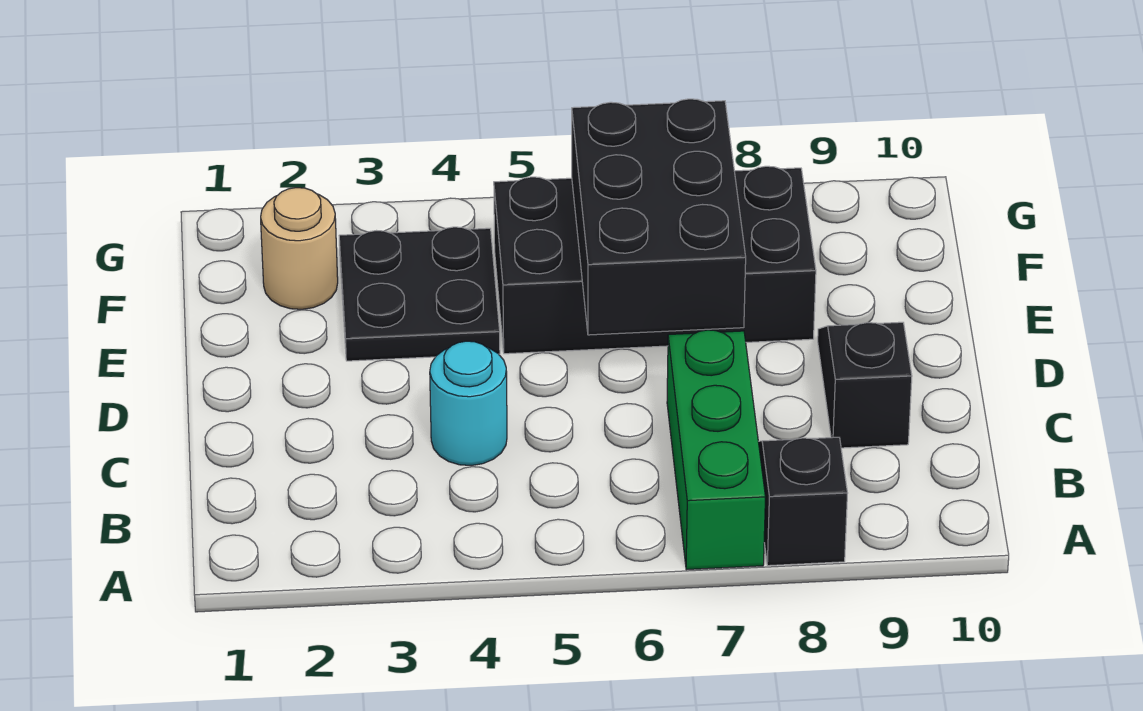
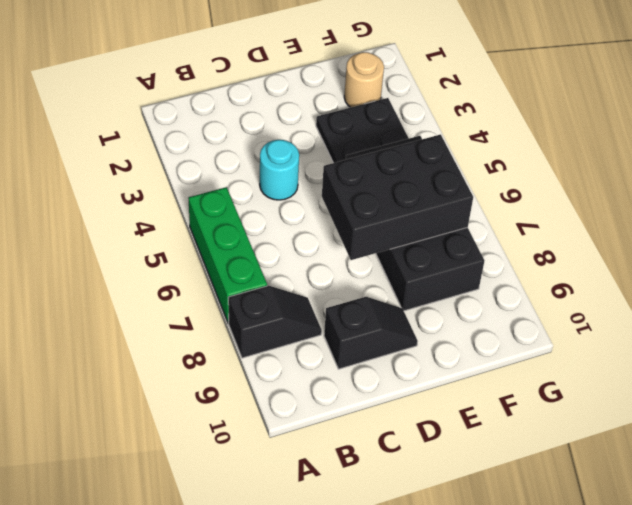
green brick A7:C7 level 1 -> green brick A5:A7 level 1

